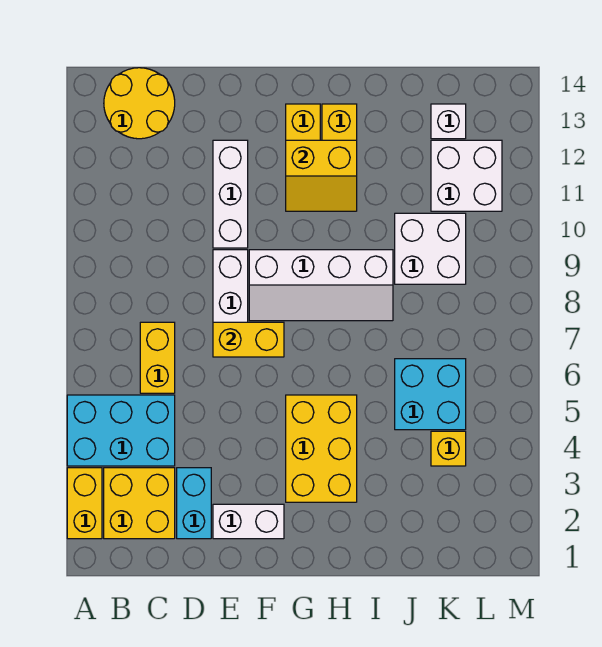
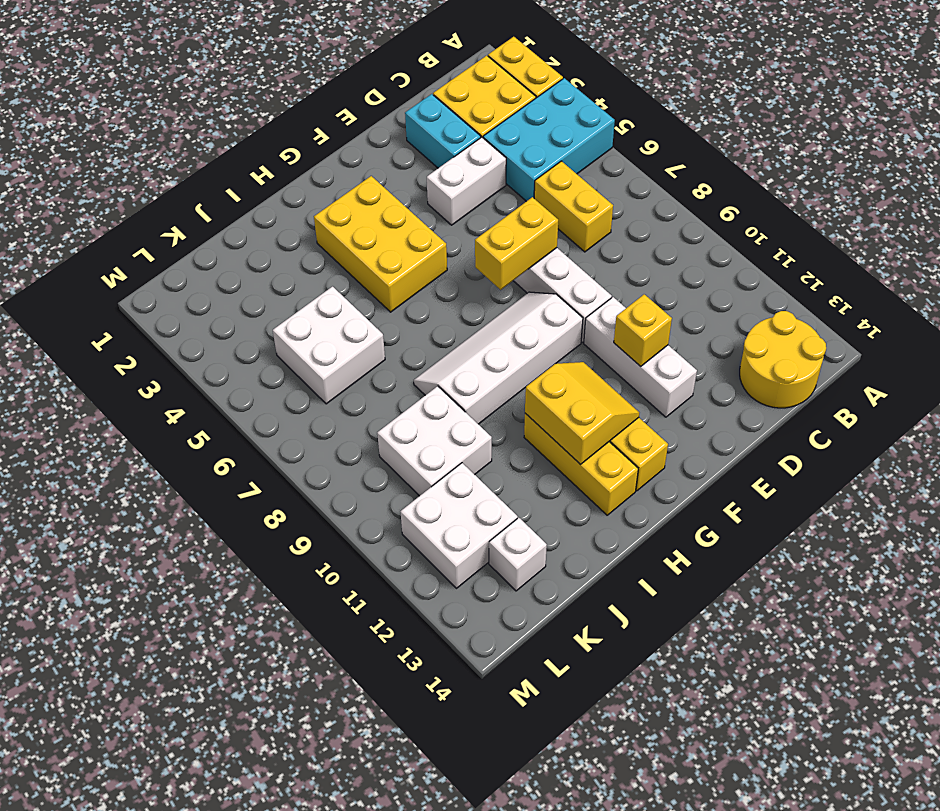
white brick E2:F2 level 1 -> white brick D4:E4 level 1
yellow slope G11:H12 level 2 top 12 -> yellow slope G11:H12 level 2 top H
cyan brick J5:K6 level 1 -> white brick J5:K6 level 1
yellow brick K4 level 1 -> yellow brick E11 level 2

